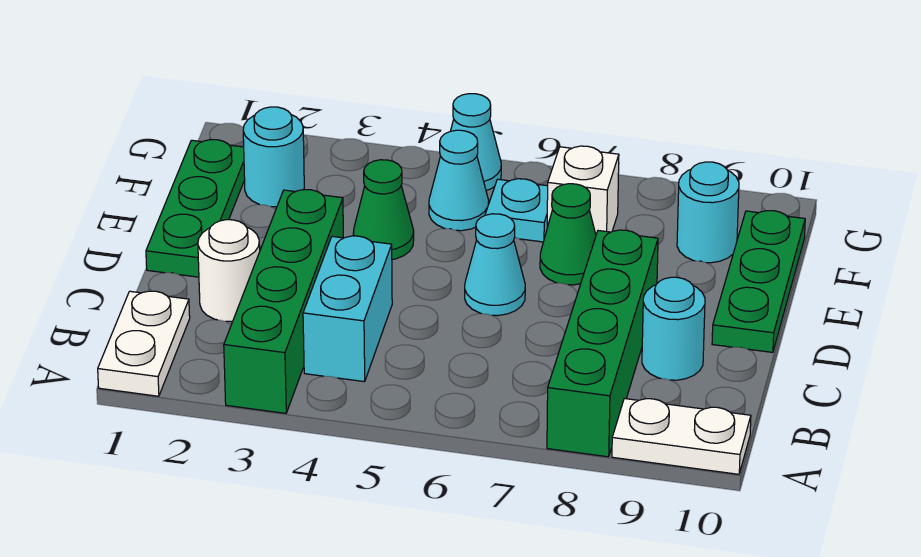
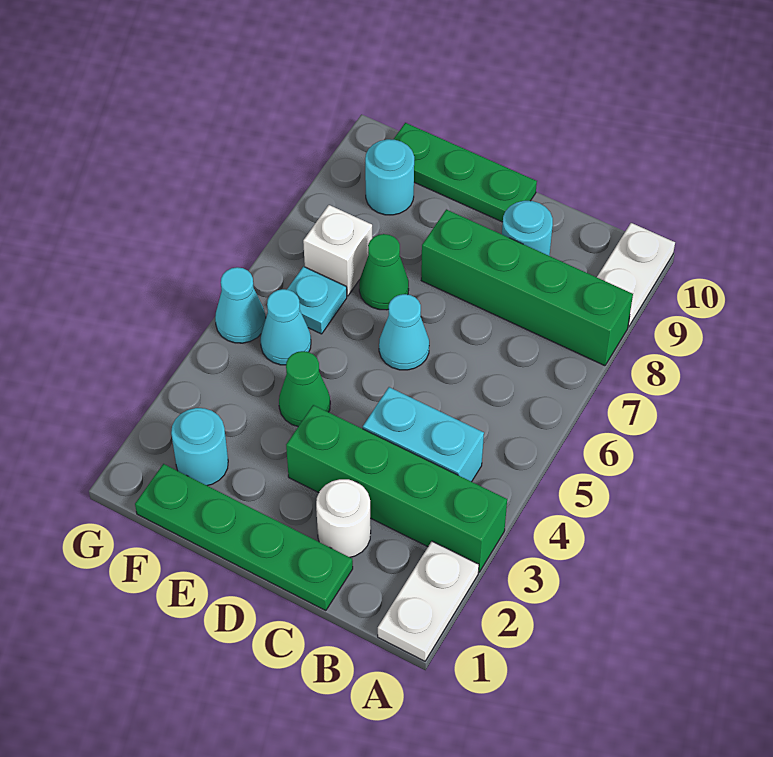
white plate A1:B1 level 1 -> white plate A1:A2 level 1
green plate D1:F1 level 1 -> green plate C1:F1 level 1

